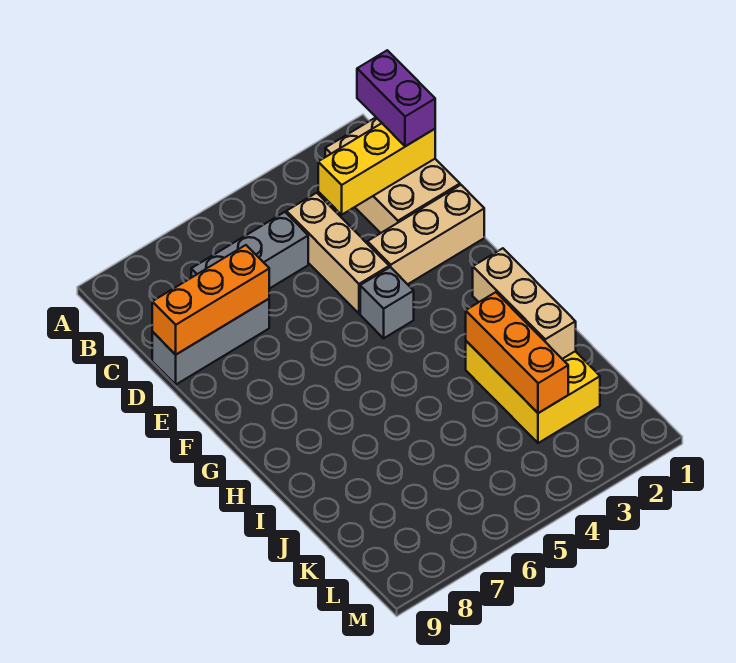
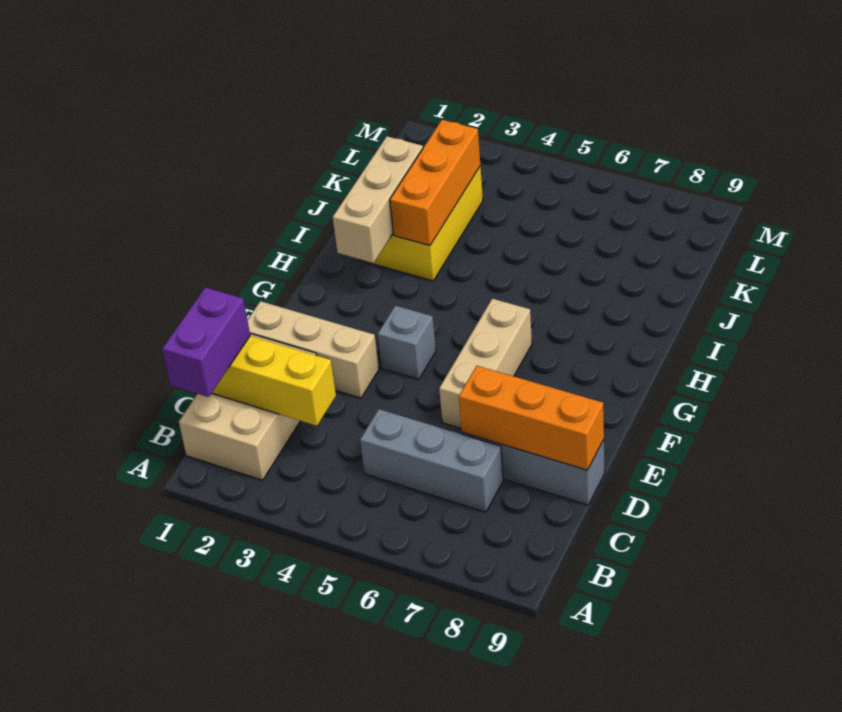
tan brick C4:E4 level 1 -> tan brick E6:G6 level 1

